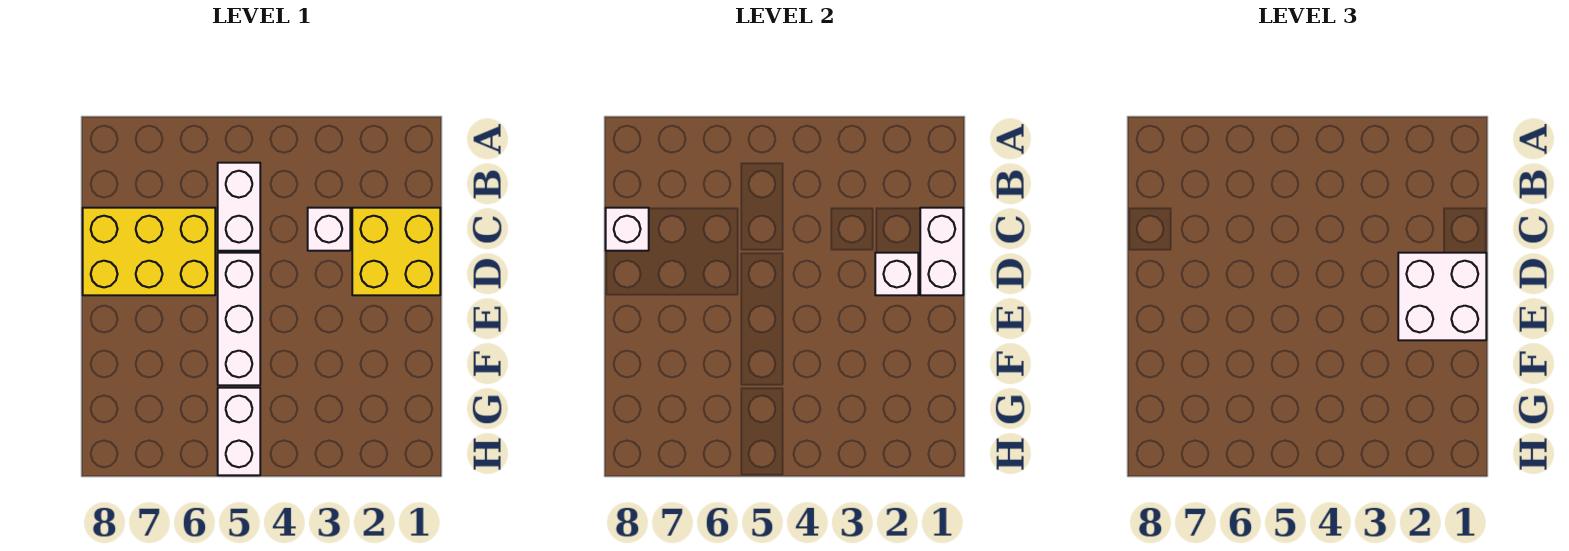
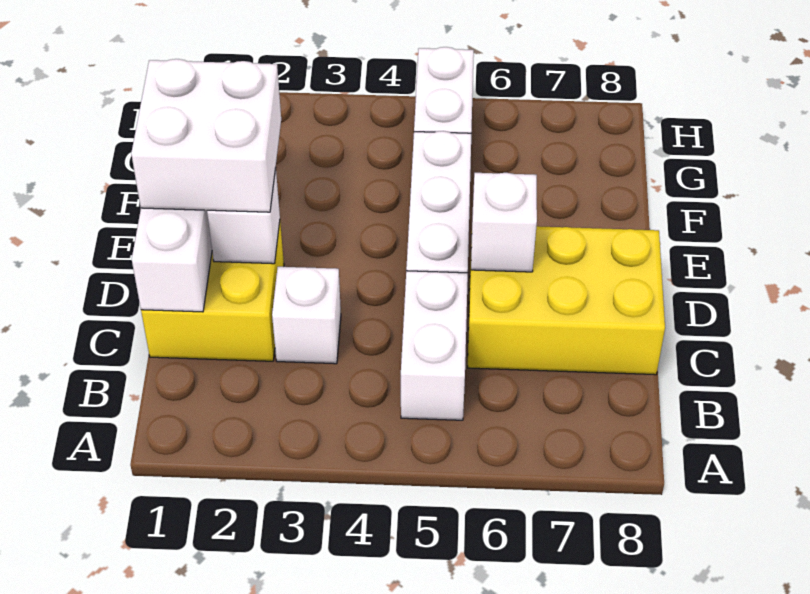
white brick C8 level 2 -> white brick D6 level 2

